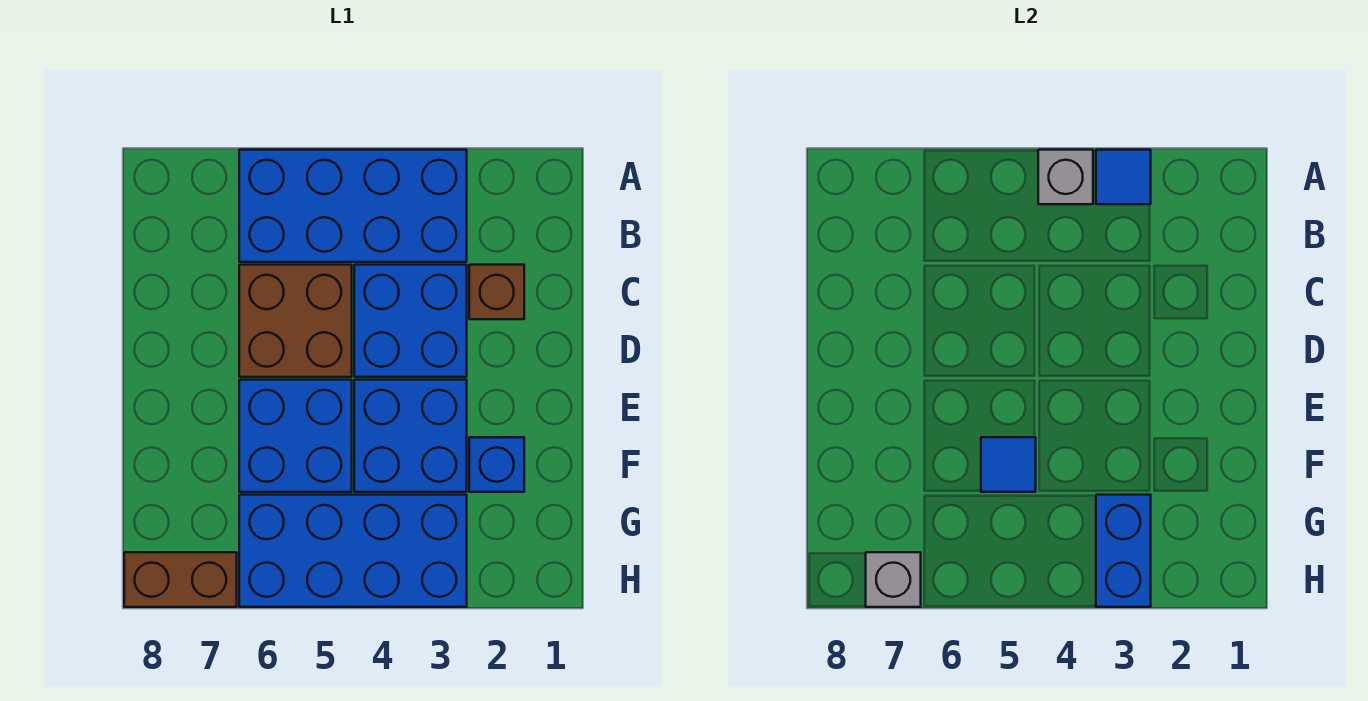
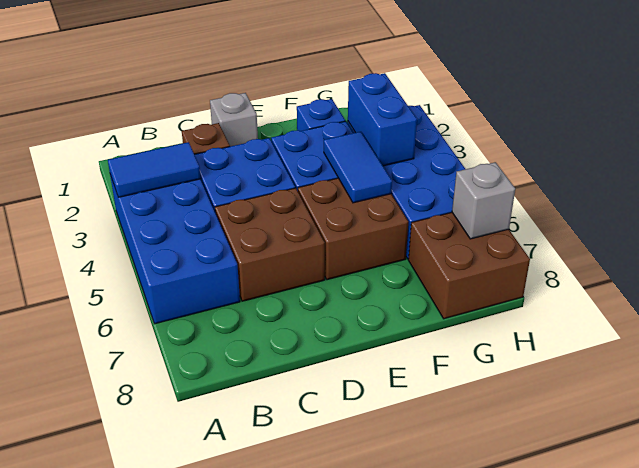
blue tile A3 level 2 -> blue tile A3:B3 level 2
grey brick A4 level 2 -> grey brick D1 level 1
blue brick E5:F6 level 1 -> brown brick E5:F6 level 1
blue tile F5 level 2 -> blue tile F4:F5 level 2
blue brick G3:H3 level 2 -> blue brick G3:G4 level 2
brown brick H7:H8 level 1 -> brown brick G7:H8 level 1

